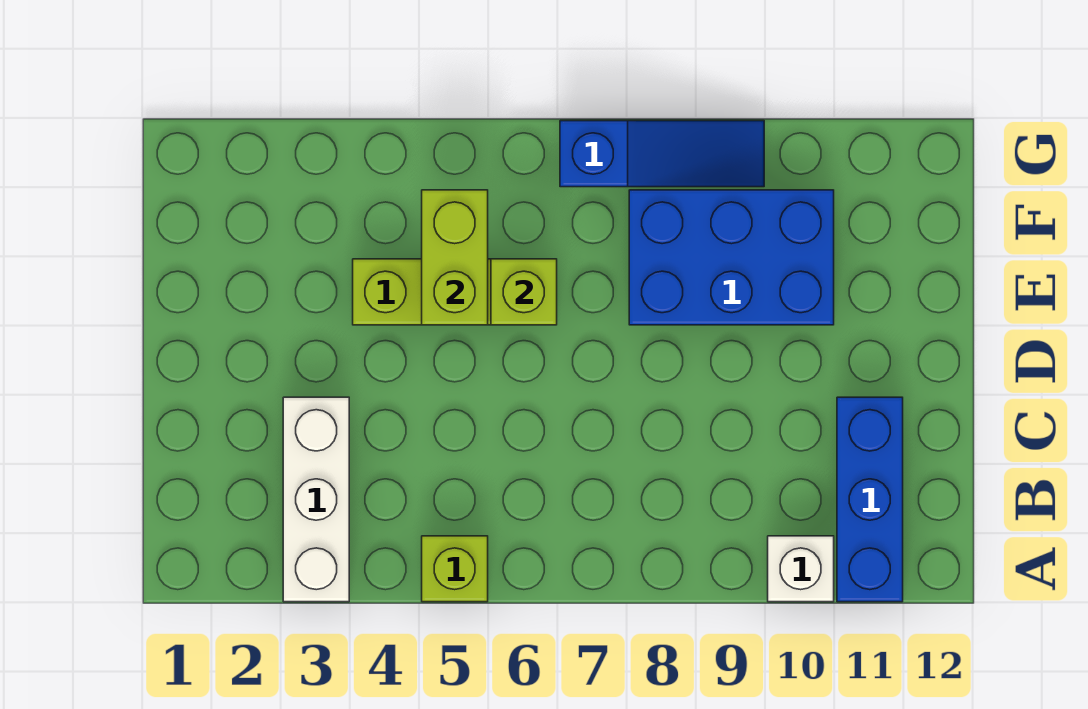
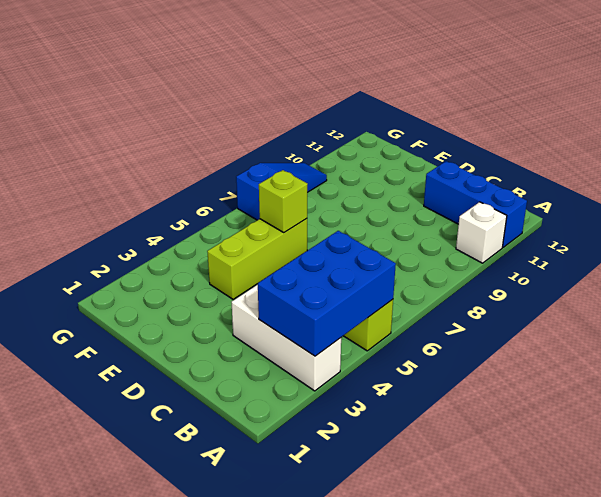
lime brick E5:F5 level 2 -> none
blue brick E8:F10 level 1 -> blue brick A3:B5 level 2

